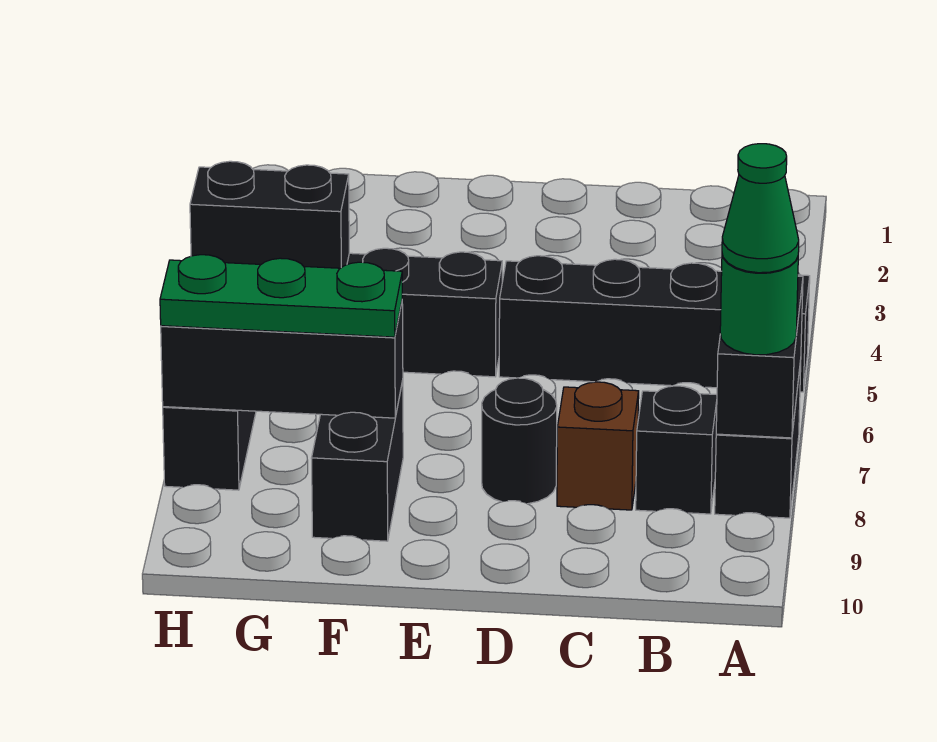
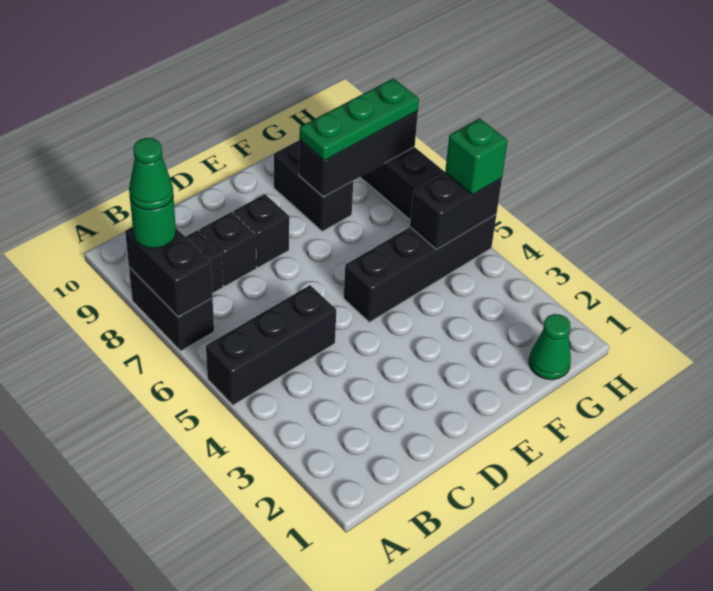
black brick A5:D5 level 1 -> black brick A5:C5 level 1
brown brick C8 level 1 -> black brick C8 level 1
black round brick D8 level 1 -> black brick D8 level 1
none -> green cone G1 level 1
none -> green brick H5 level 3

